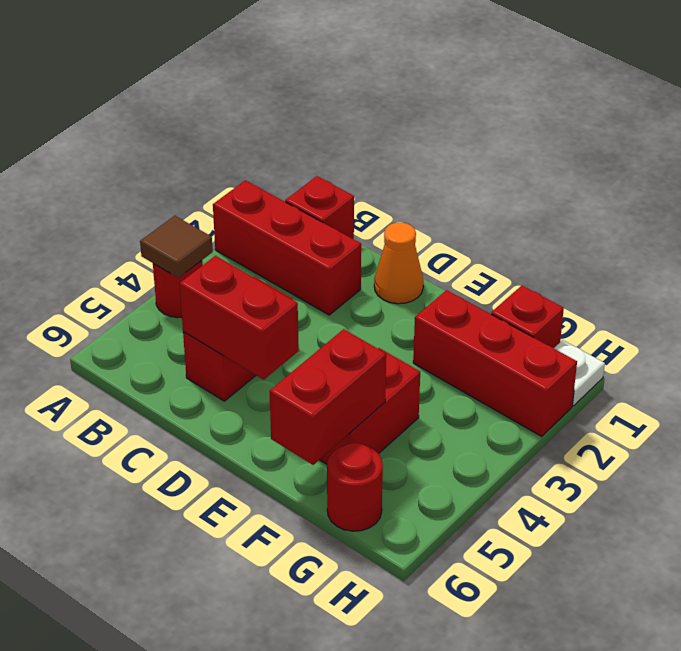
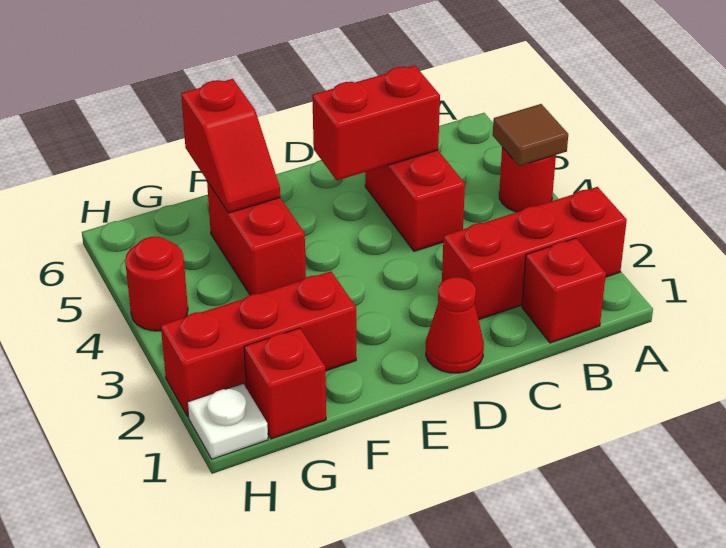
orange cone D1 level 1 -> red cone D1 level 1
red brick F5:F6 level 2 -> red slope F5:F6 level 2 top 6
red round brick G6 level 1 -> red round brick H4 level 1

